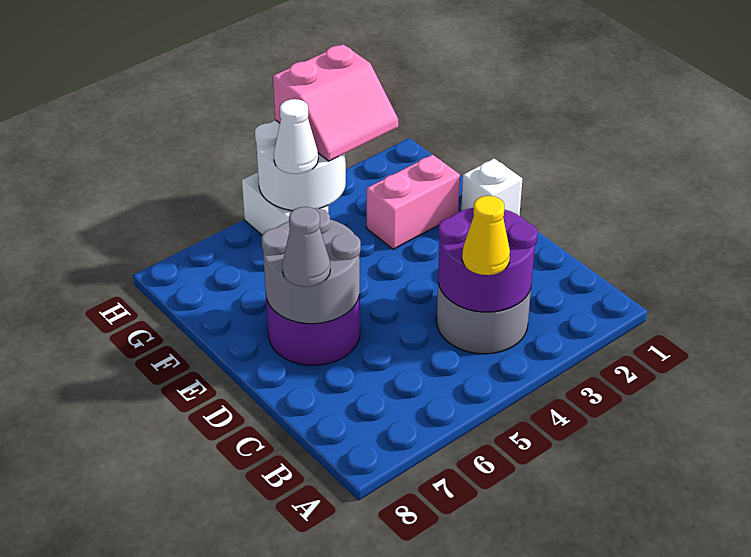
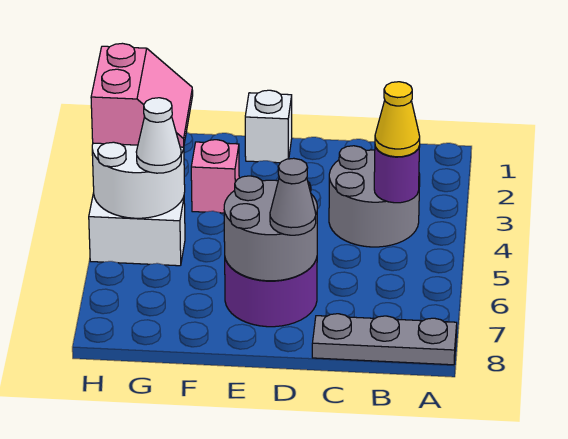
none -> grey plate A8:C8 level 1
purple round brick B3:C4 level 2 -> purple round brick B4 level 2
pink brick F2:F3 level 1 -> pink brick F3 level 1

